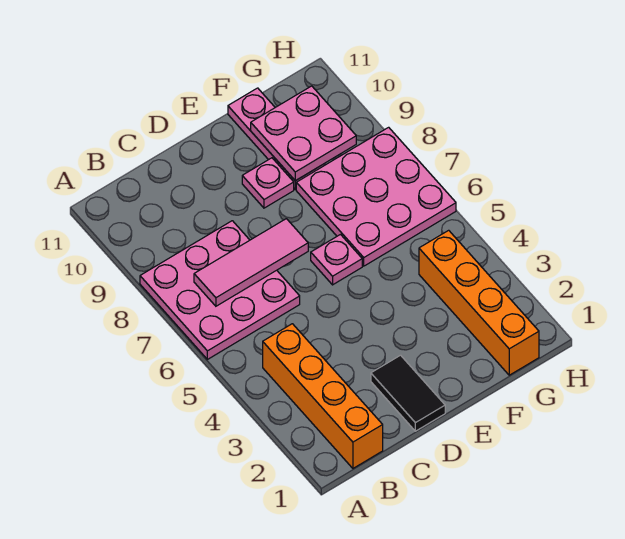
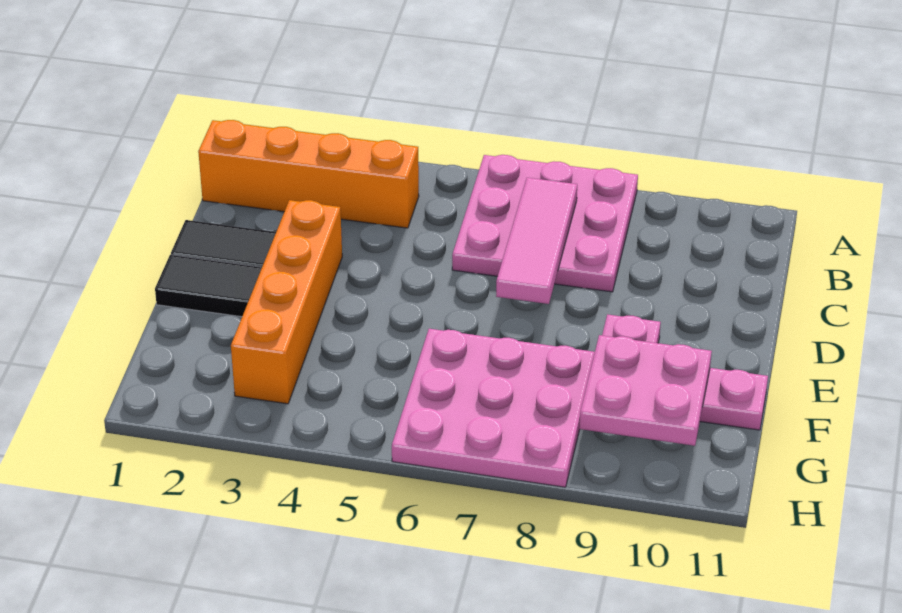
none -> black tile E1:E2 level 1
pink plate E6 level 1 -> none
orange brick G1:G4 level 1 -> orange brick D3:G3 level 1

